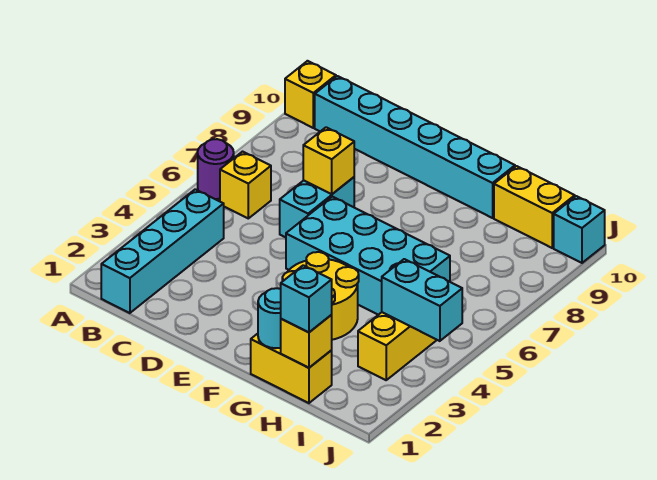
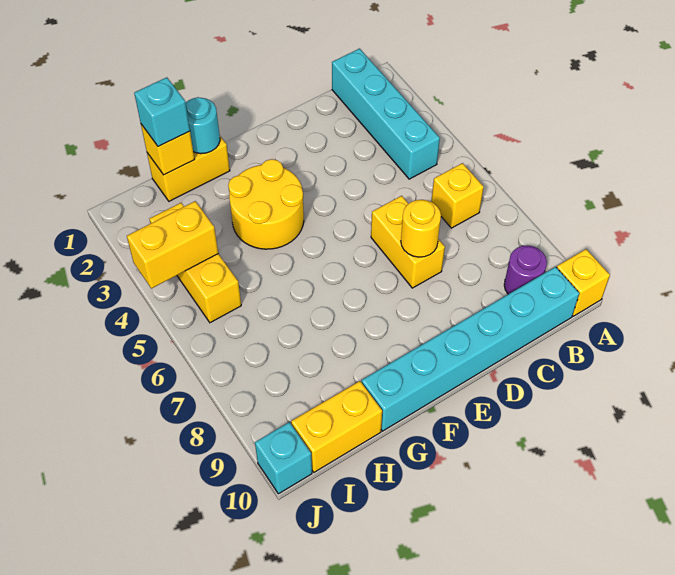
purple round brick A6 level 1 -> purple round brick B9 level 1
cyan brick D6:D7 level 1 -> yellow brick D6:D7 level 1
yellow brick D7 level 2 -> yellow round brick D7 level 2
cyan brick E5:H6 level 1 -> none
cyan brick I4:J4 level 2 -> yellow brick I4:J4 level 2

